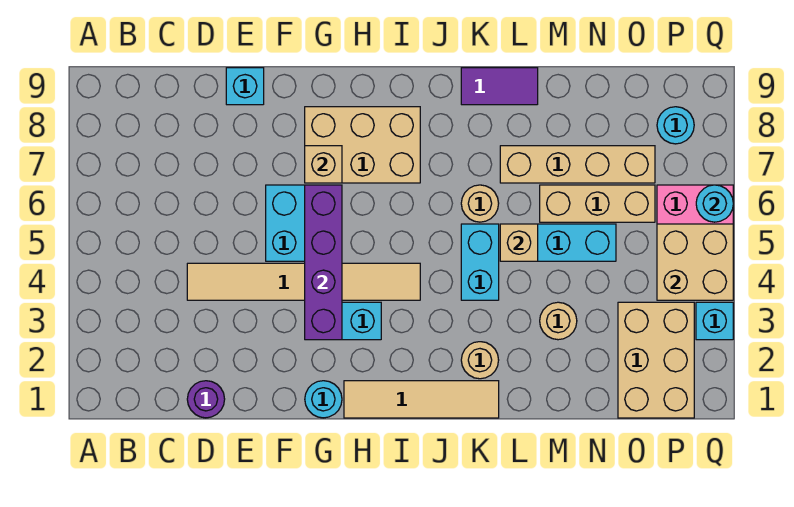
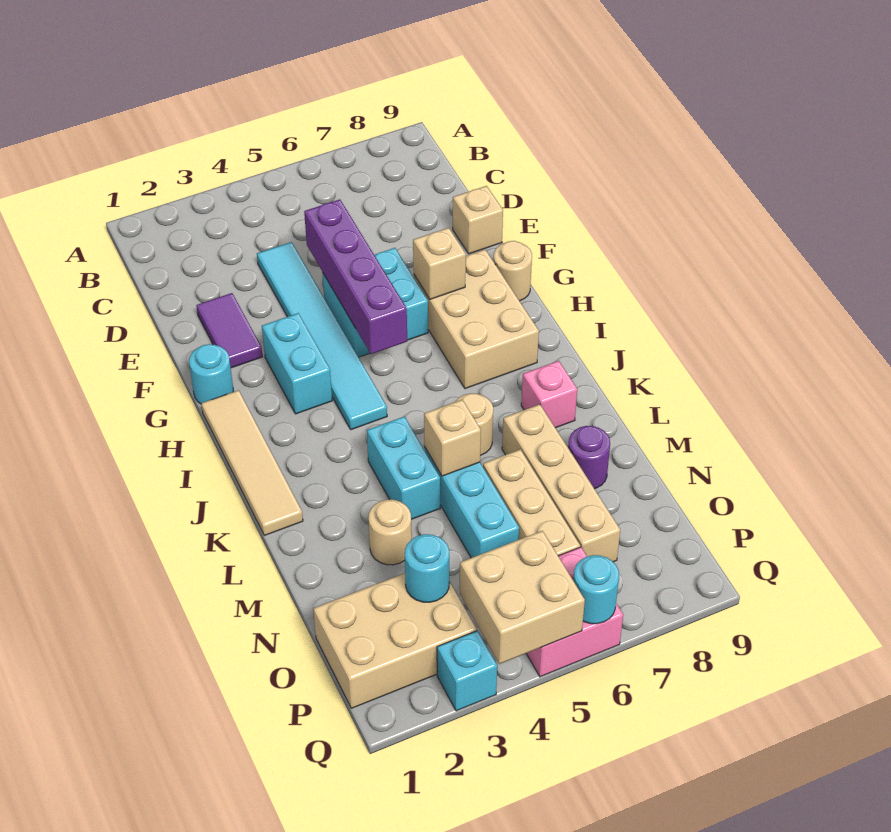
purple round brick D1 level 1 -> purple round brick M8 level 1
tan tile D4:I4 level 1 -> cyan tile D4:I4 level 1
cyan brick E9 level 1 -> tan brick E9 level 1
purple brick G3:G6 level 2 -> purple brick E5:H5 level 2
tan round brick K2 level 1 -> tan round brick G9 level 1
cyan brick K4:K5 level 1 -> cyan brick K4:L4 level 1
none -> pink brick K8 level 1
purple tile K9:L9 level 1 -> purple tile E2:F2 level 1
cyan round brick P8 level 1 -> cyan round brick O3 level 2

